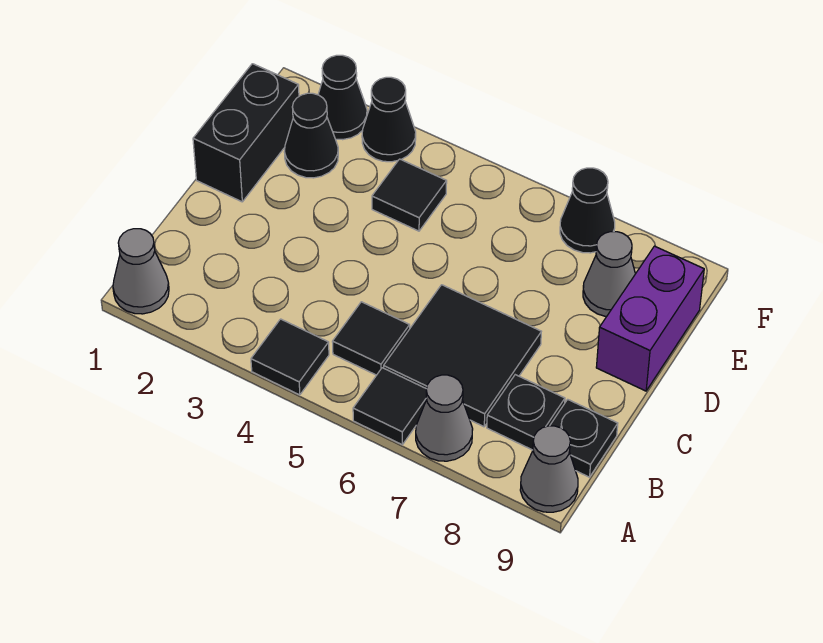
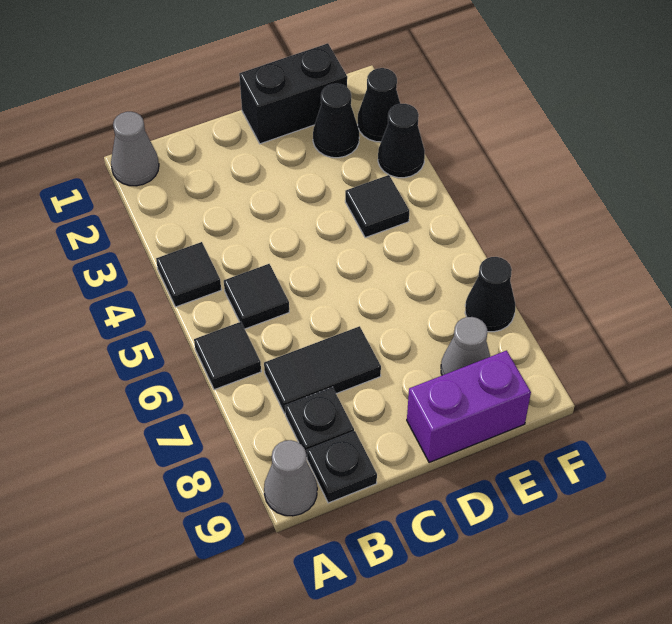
grey cone A7 level 1 -> none
black tile B6:C7 level 1 -> black tile B7:C7 level 1

